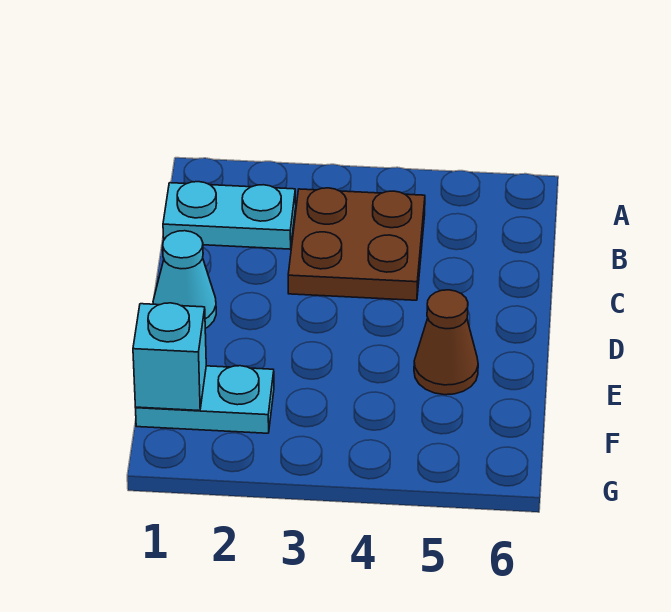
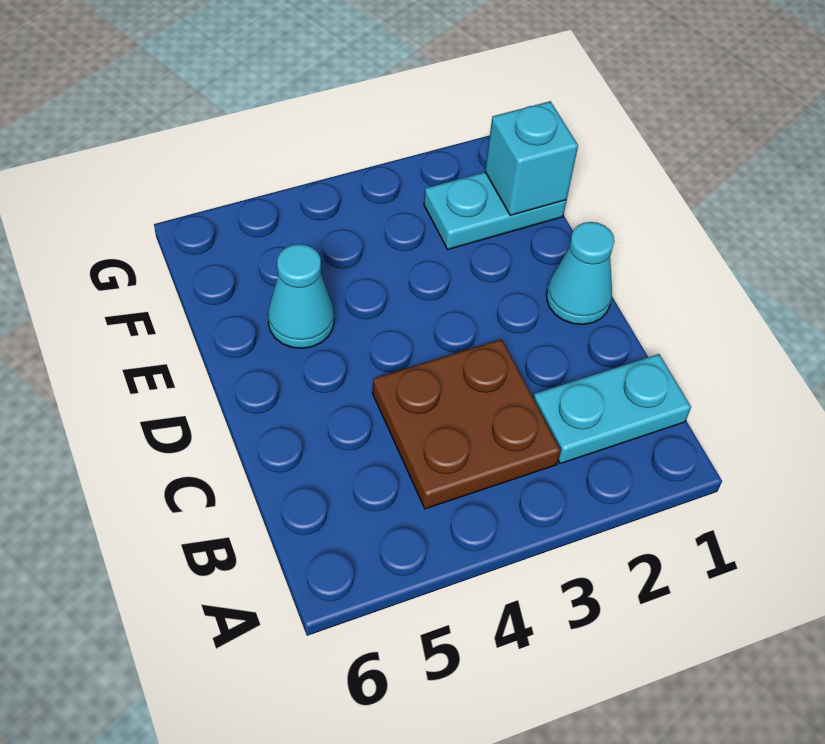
brown cone E5 level 1 -> cyan cone E5 level 1

